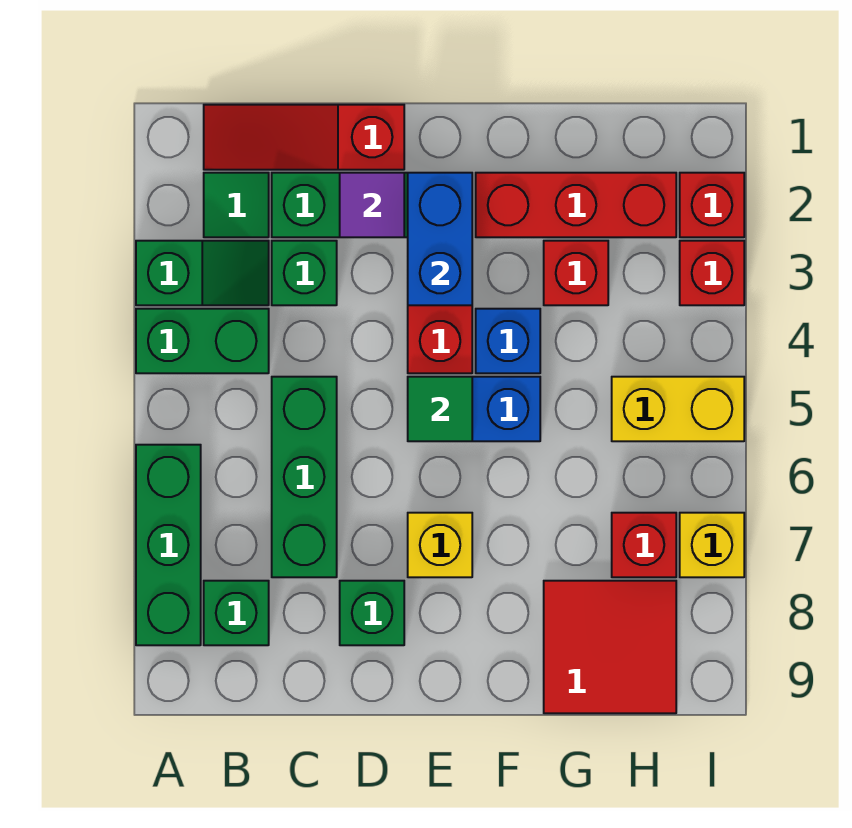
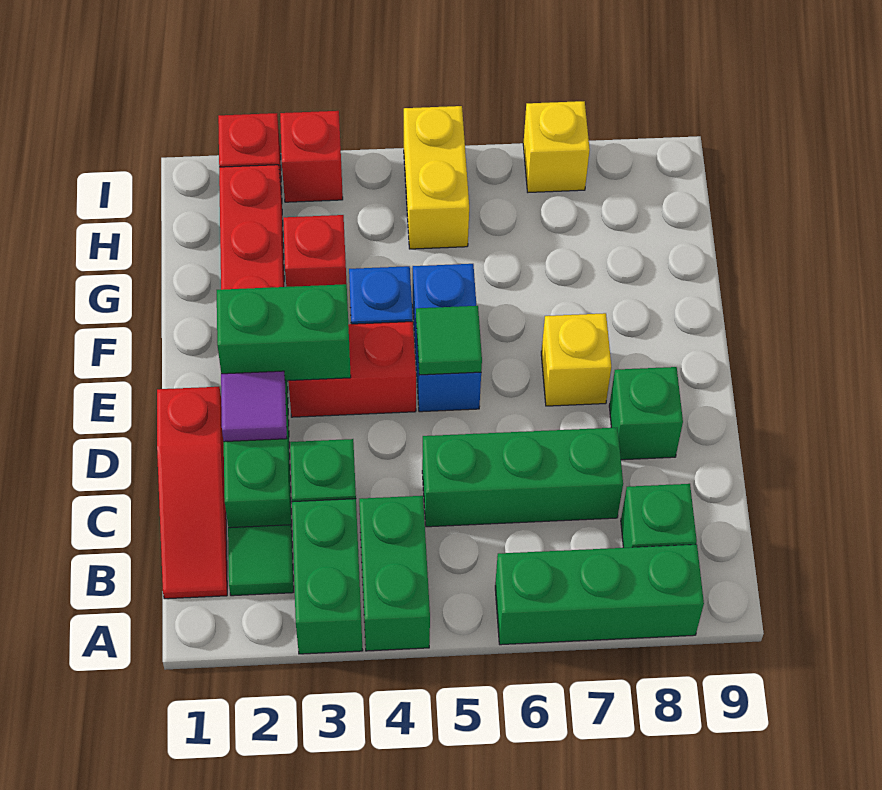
green slope A3:B3 level 1 top A -> green brick A3:B3 level 1
blue brick E2:E3 level 2 -> green brick E2:E3 level 2
red tile G8:H9 level 1 -> none
red brick H7 level 1 -> none

